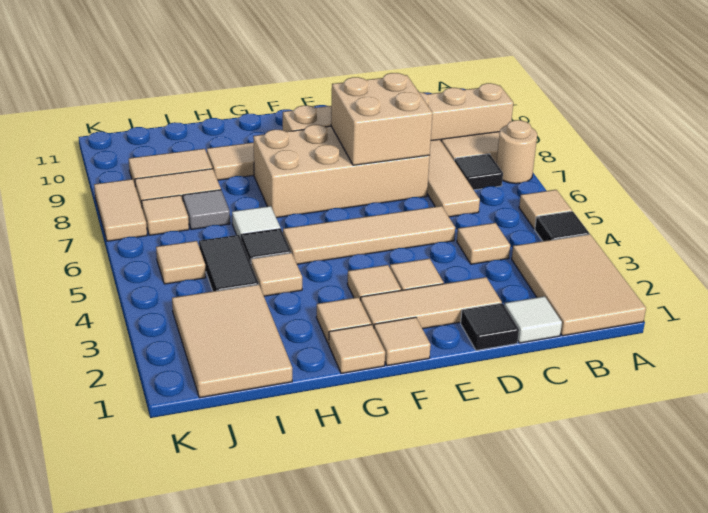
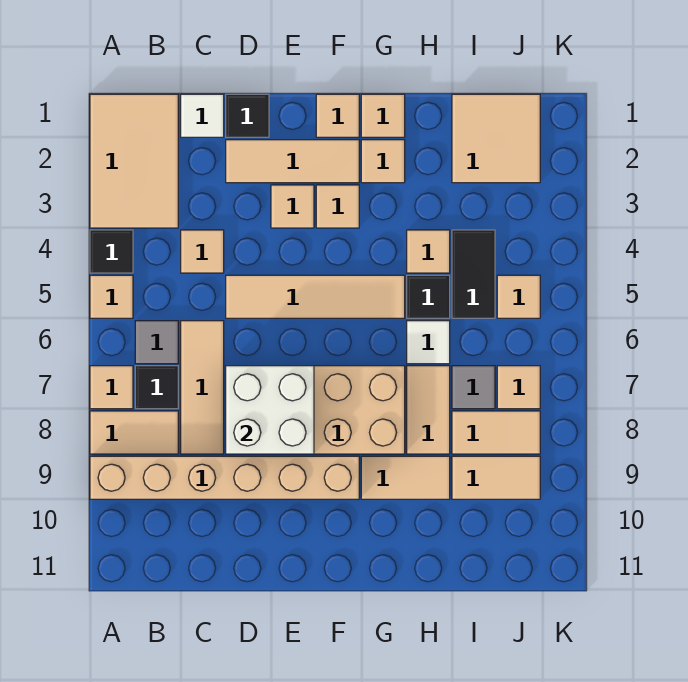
tan round brick A7 level 1 -> tan tile A7 level 1
none -> grey tile B6 level 1
tan brick D7:E8 level 2 -> white brick D7:E8 level 2
tan tile I1:J3 level 1 -> tan tile I1:J2 level 1
tan tile K7:K8 level 1 -> tan tile H7:H8 level 1

